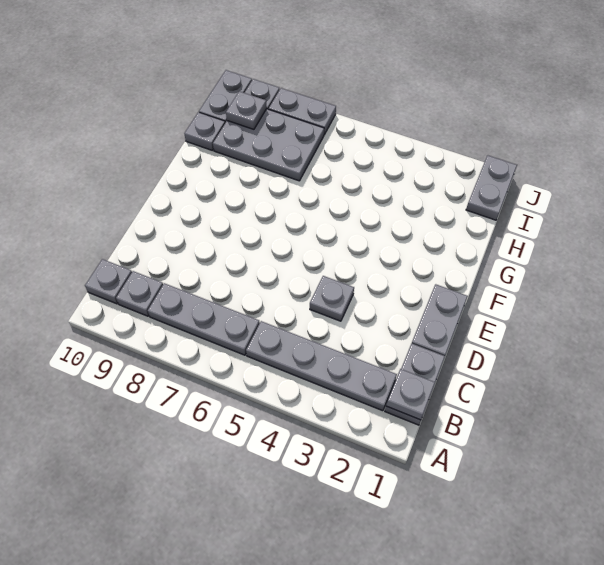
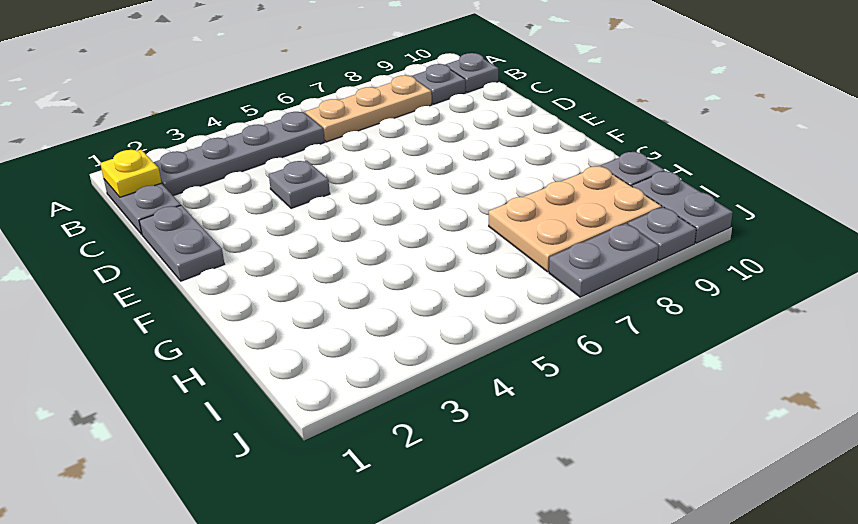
grey plate B1 level 2 -> yellow plate B1 level 2
grey plate B6:B8 level 1 -> tan plate B6:B8 level 1
grey plate H7:I9 level 1 -> tan plate H7:I9 level 1
grey plate I1:J1 level 1 -> none
grey plate I9 level 2 -> none

